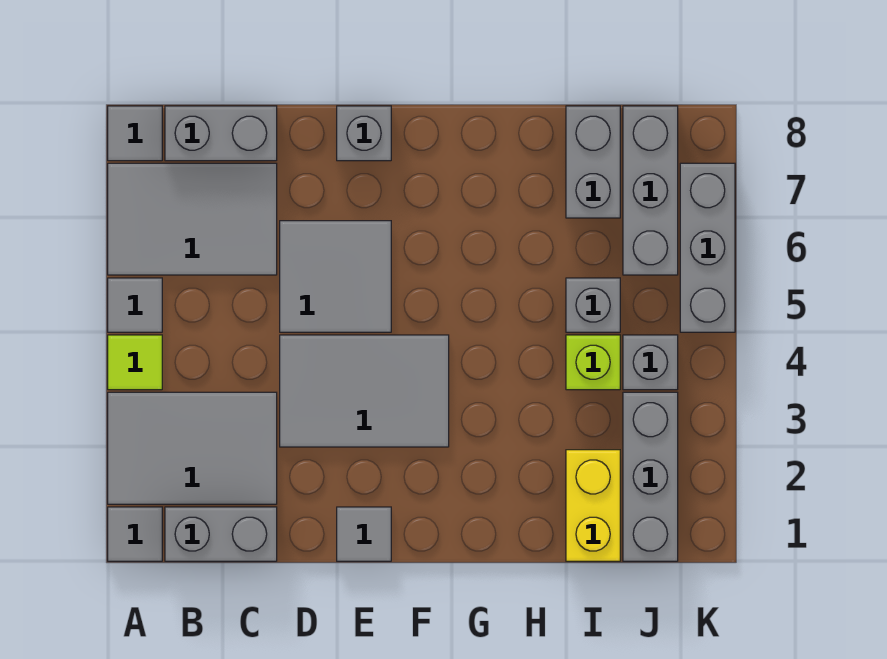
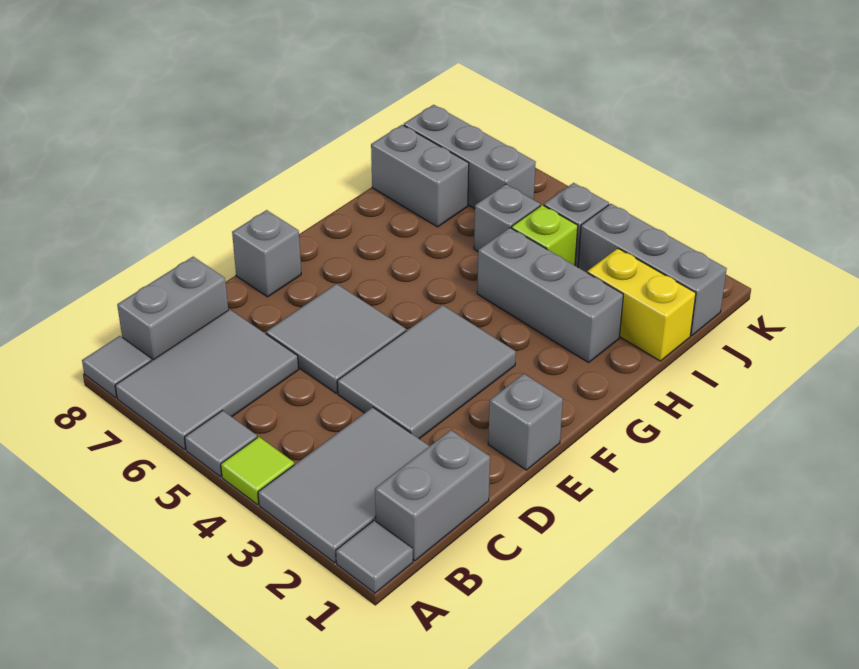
grey tile E1 level 1 -> grey brick E1 level 1
grey brick K5:K7 level 1 -> grey brick H2:H4 level 1

